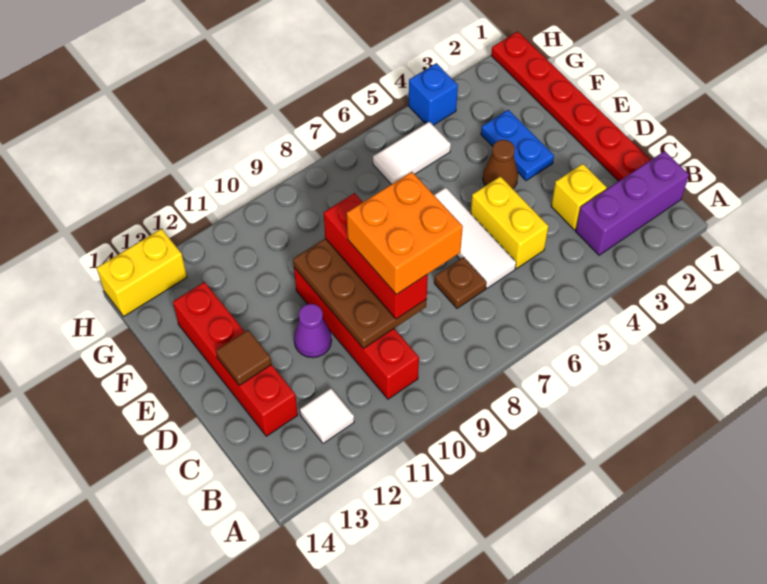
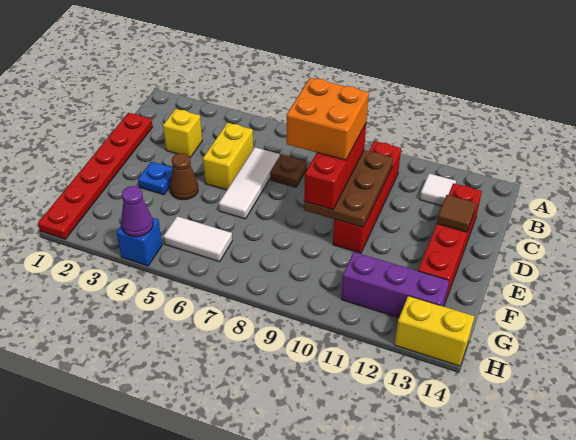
purple brick B1:B3 level 1 -> purple brick G11:G13 level 1
purple cone D11 level 1 -> purple cone H4 level 2
blue plate E3:F3 level 1 -> blue plate E3 level 1

